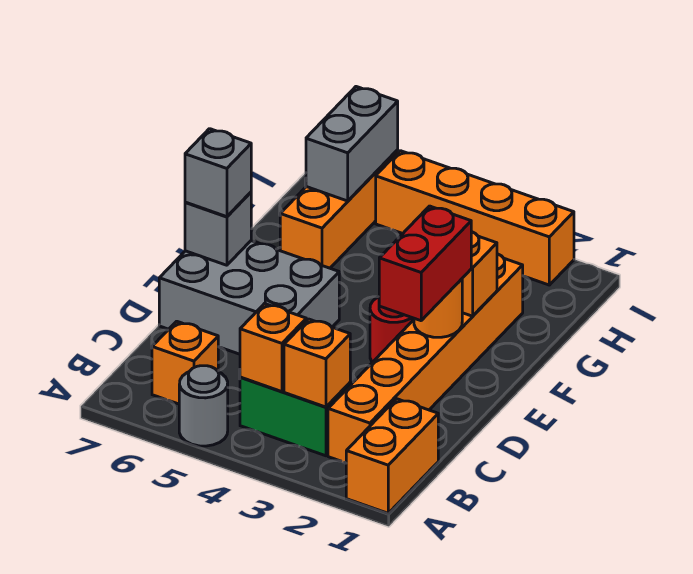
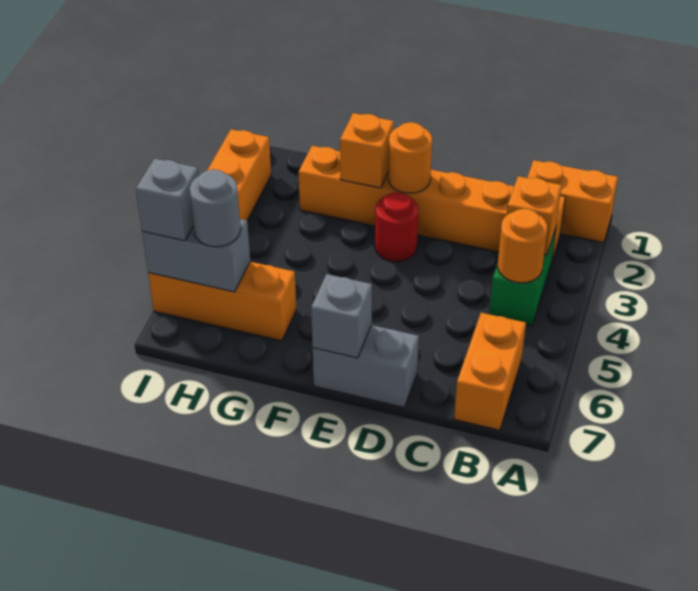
grey round brick A5 level 1 -> grey round brick H6 level 3
orange brick B4 level 2 -> orange round brick B4 level 2
orange brick B6 level 1 -> orange brick B6:B7 level 1
red brick D2:E2 level 3 -> none
grey brick D5:E7 level 1 -> grey brick D7:E7 level 1
grey brick E7 level 3 -> grey brick I6 level 3

